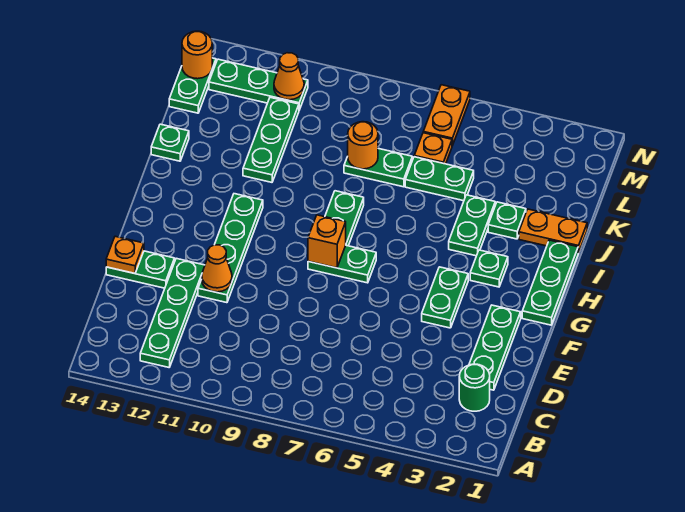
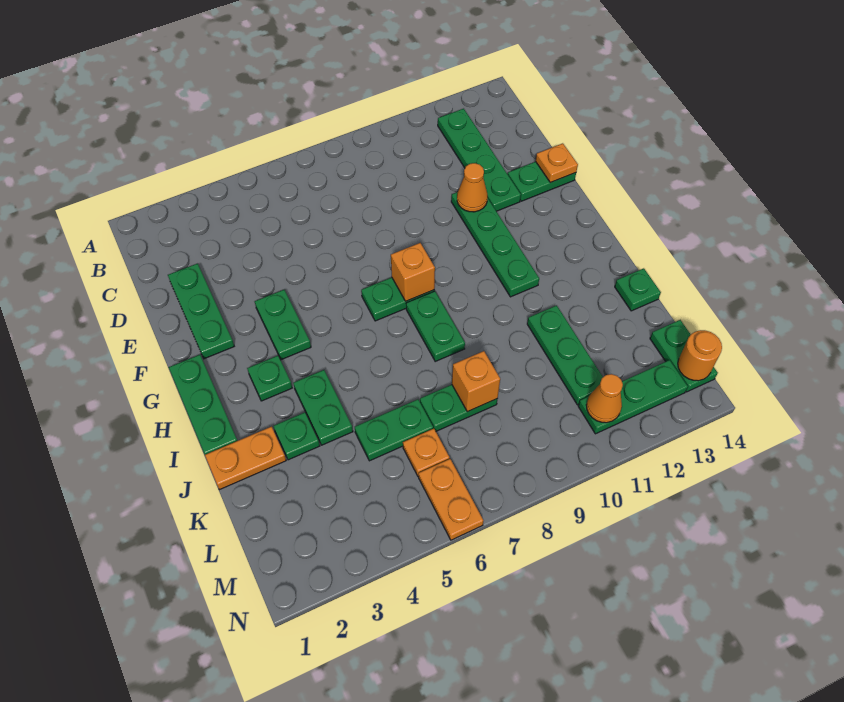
green round brick C2 level 1 -> none
orange round brick K8 level 2 -> orange brick K8 level 2

